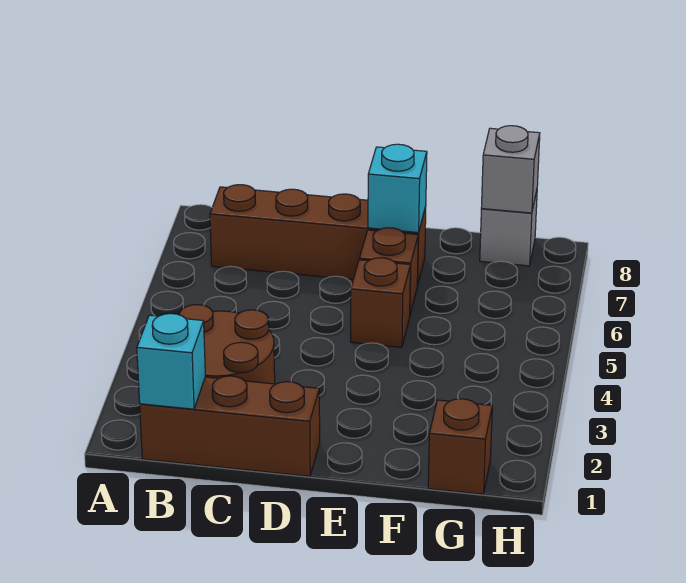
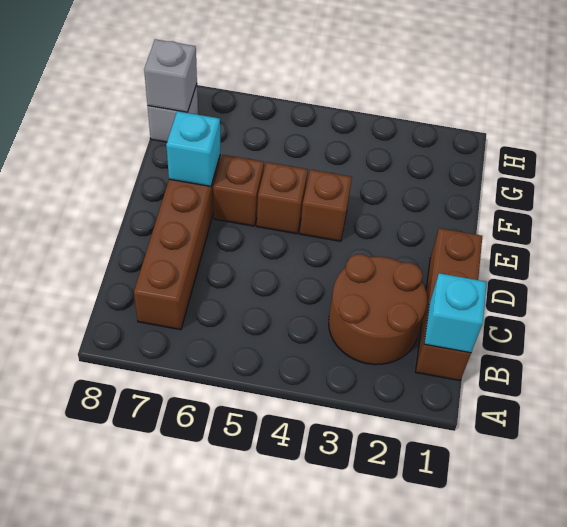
brown brick G1 level 1 -> brown brick E4 level 1

